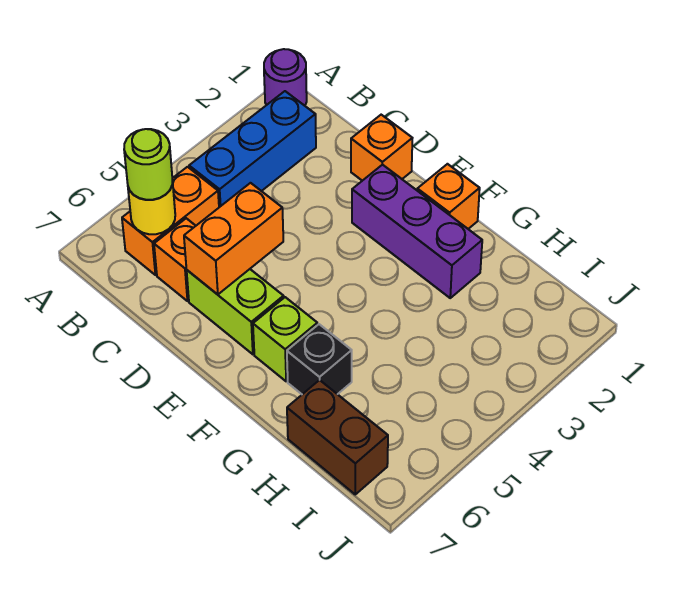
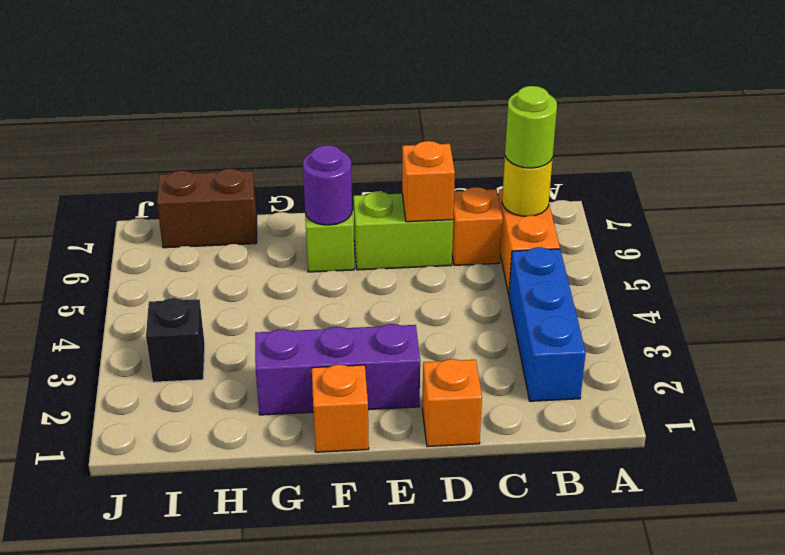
purple round brick A1 level 1 -> purple round brick F6 level 2
orange brick D5:D6 level 2 -> orange brick D6 level 2
black brick G6 level 1 -> black brick I3 level 1

